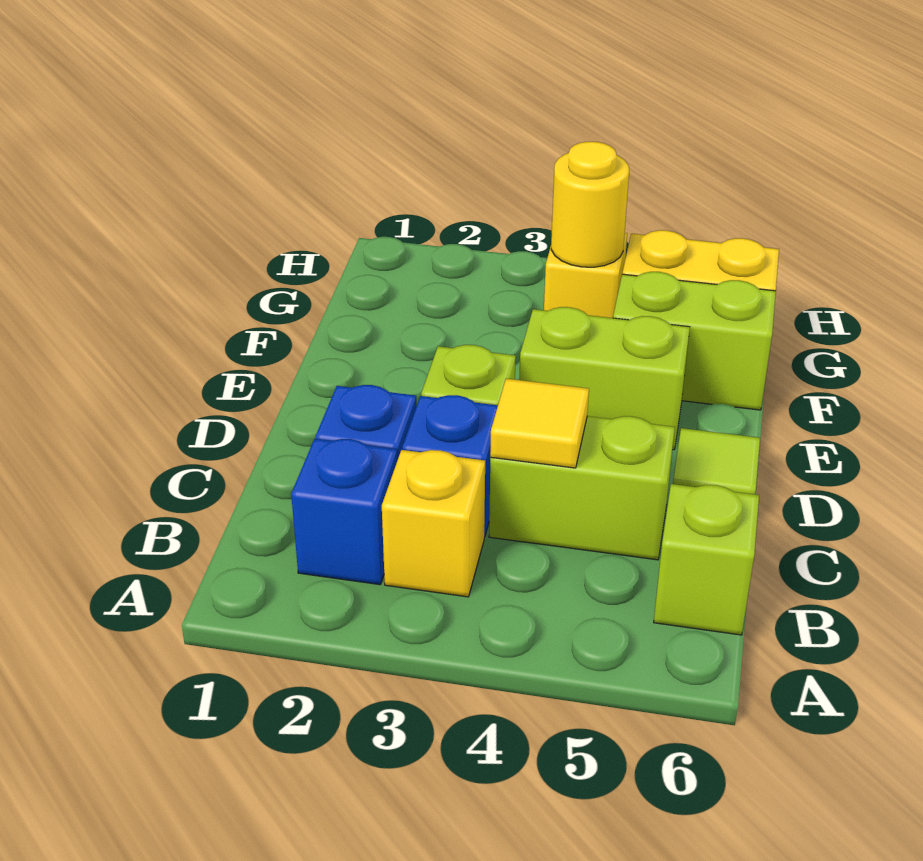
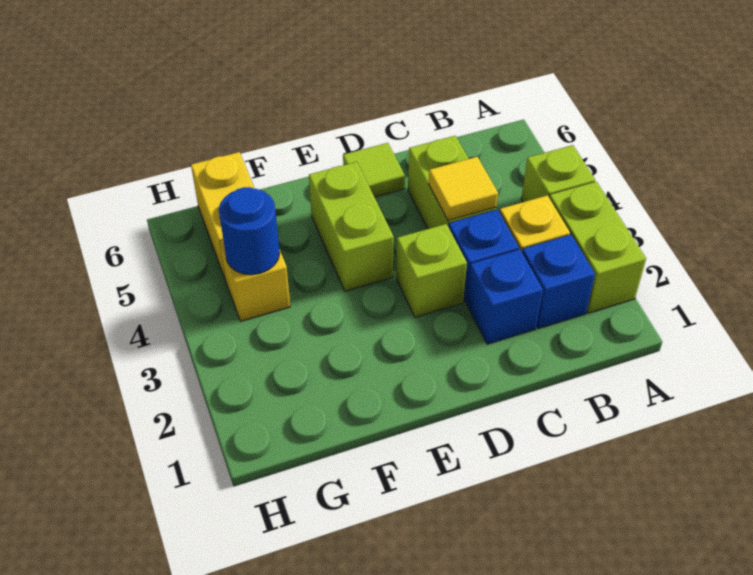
lime brick B6 level 1 -> lime brick A4 level 1
lime brick F5:F6 level 1 -> lime brick A2:A3 level 1
yellow round brick G4 level 2 -> blue round brick G4 level 2

